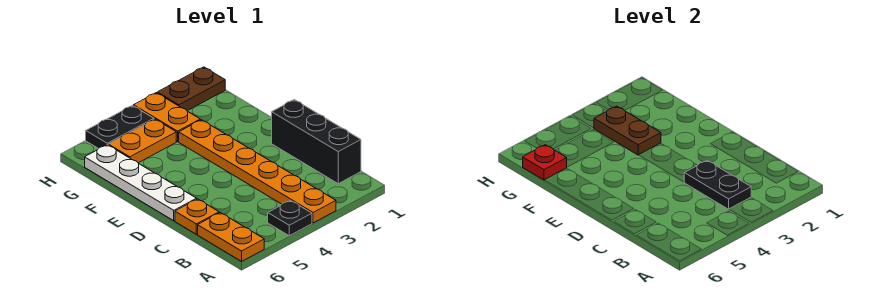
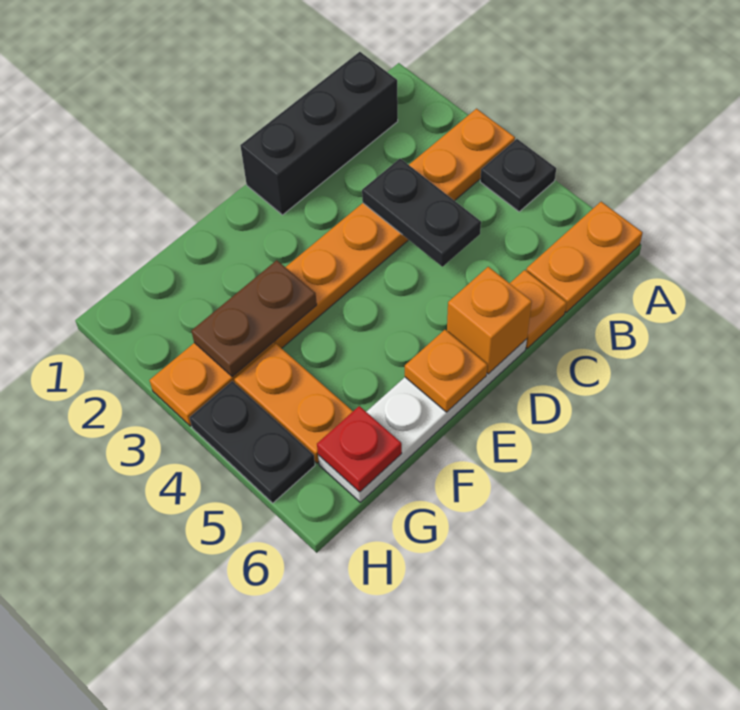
black plate B3:C3 level 2 -> black plate C3:C4 level 2
none -> orange brick D6 level 2
none -> orange plate E6 level 2
brown plate H1:H2 level 1 -> none

